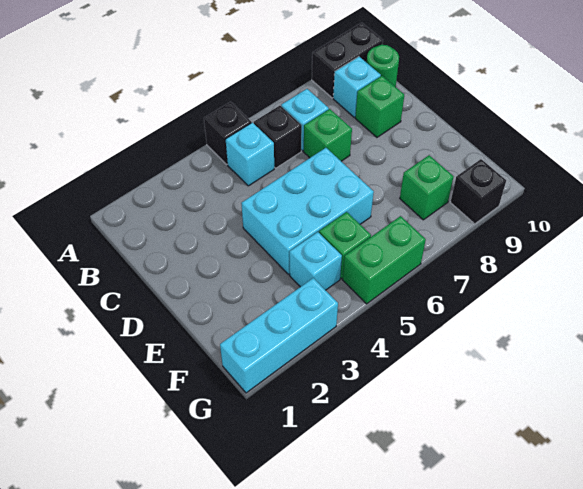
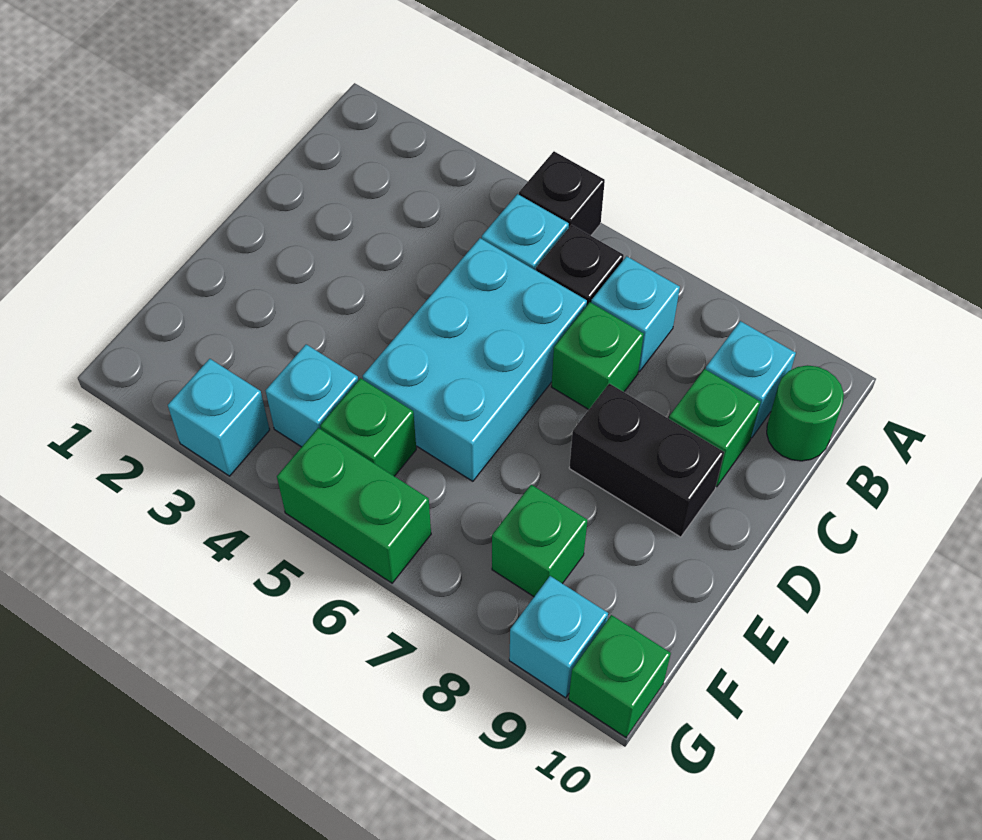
black brick A9:A10 level 1 -> black brick D8:D9 level 1
cyan brick D4:E6 level 1 -> cyan brick C5:E6 level 1
cyan brick G1:G3 level 1 -> cyan brick G3 level 1
black brick G9 level 1 -> cyan brick G9 level 1
none -> green brick G10 level 1

